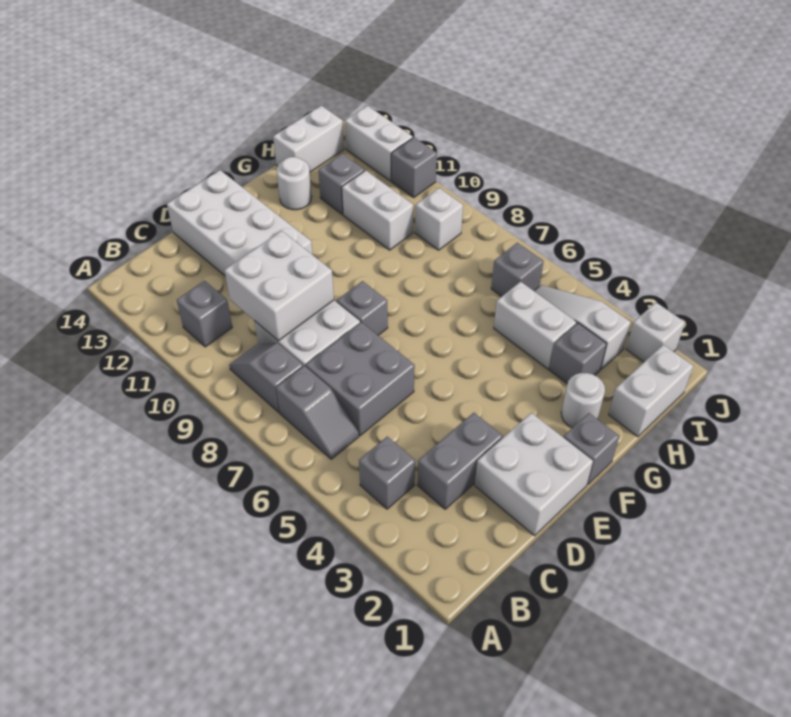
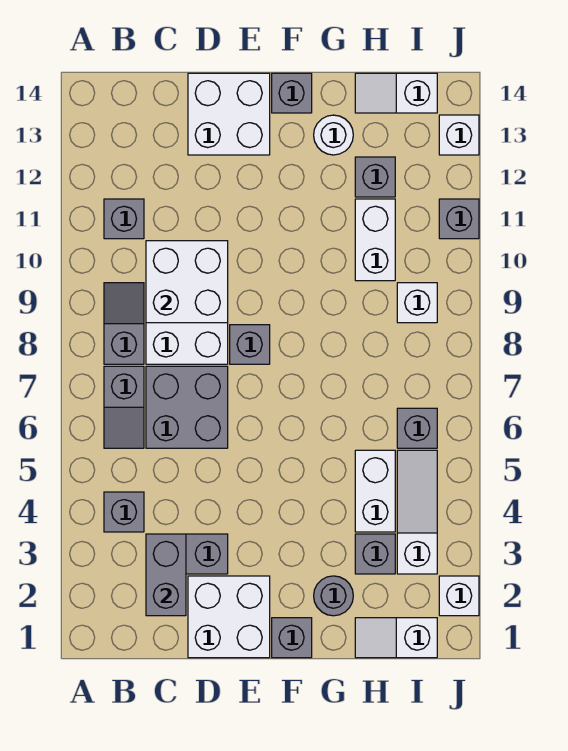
none -> grey brick C2:C3 level 2
white brick D11:E14 level 1 -> white brick D13:E14 level 1
none -> grey brick F14 level 1
white round brick G2 level 1 -> grey round brick G2 level 1
white brick H1:I1 level 1 -> white slope H1:I1 level 1 top I
white brick H14:I14 level 1 -> white slope H14:I14 level 1 top I
white brick J12:J13 level 1 -> white brick J13 level 1

